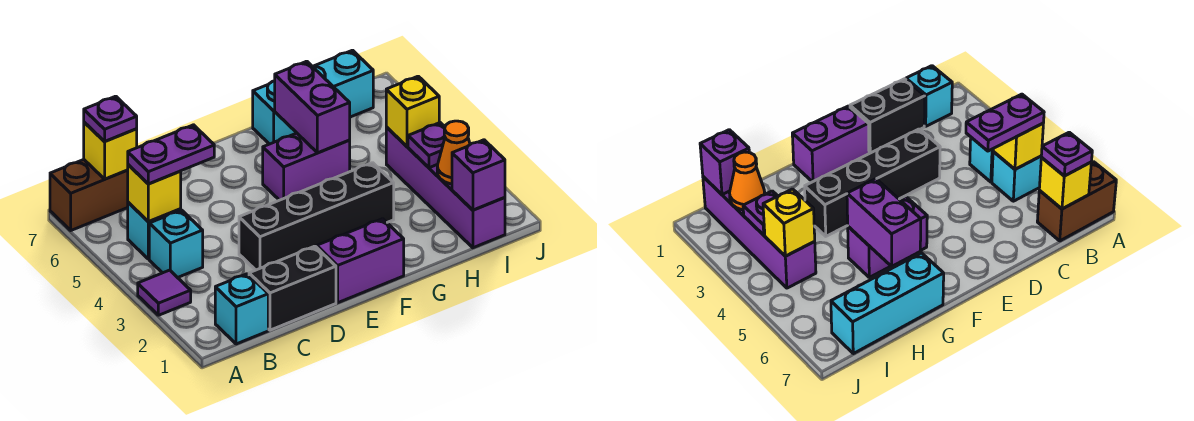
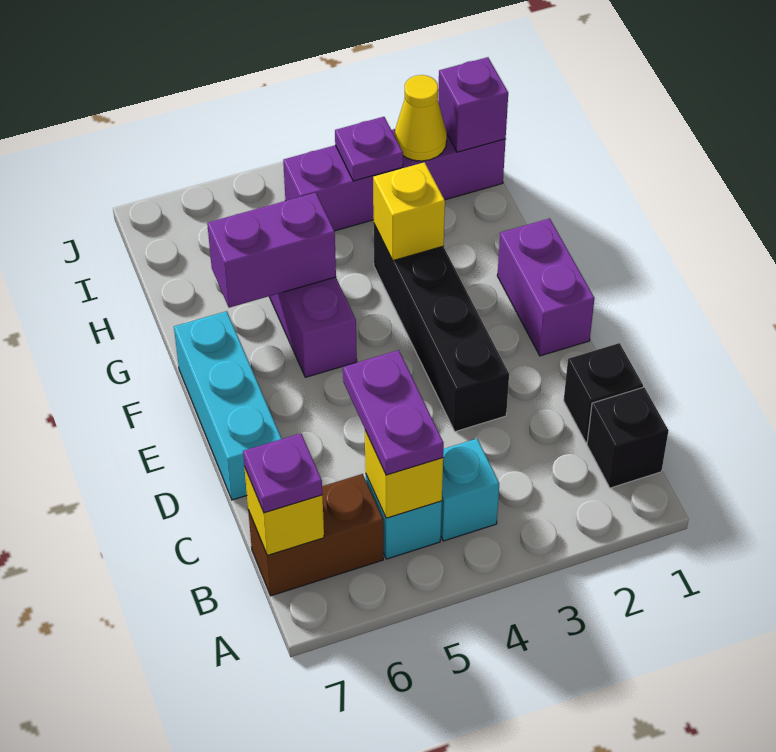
purple tile A3 level 1 -> none
brown brick A7:B7 level 1 -> brown brick B6:B7 level 1
cyan brick B1 level 1 -> black brick B1 level 1
black brick C1:D1 level 1 -> black brick C1 level 1
cyan brick G7:I7 level 1 -> cyan brick D7:F7 level 1
orange cone I2 level 2 -> yellow cone I2 level 2
yellow brick I4 level 2 -> yellow brick G3 level 2

